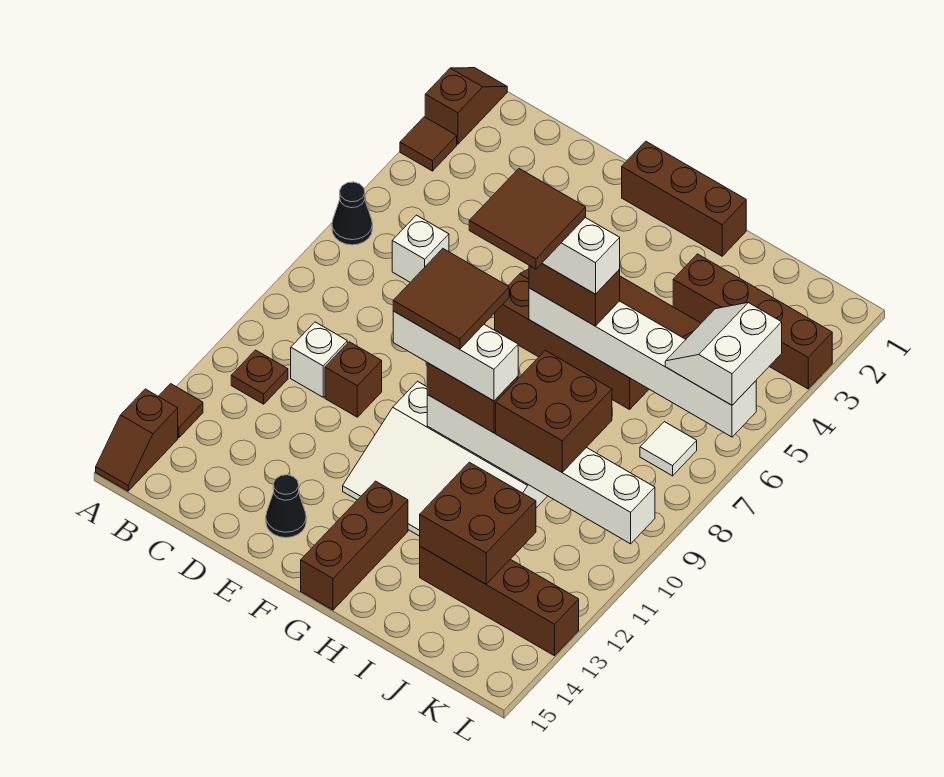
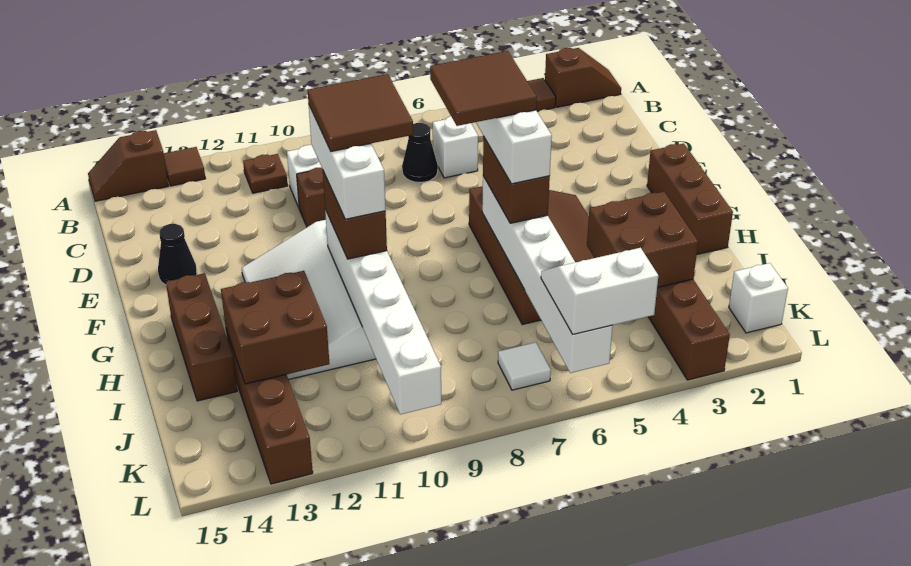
black cone A6 level 1 -> black cone C7 level 1
brown brick G13:G15 level 1 -> brown brick G14:I14 level 1
brown brick I9:J10 level 3 -> brown brick I3:J4 level 2
none -> white brick K1 level 1

